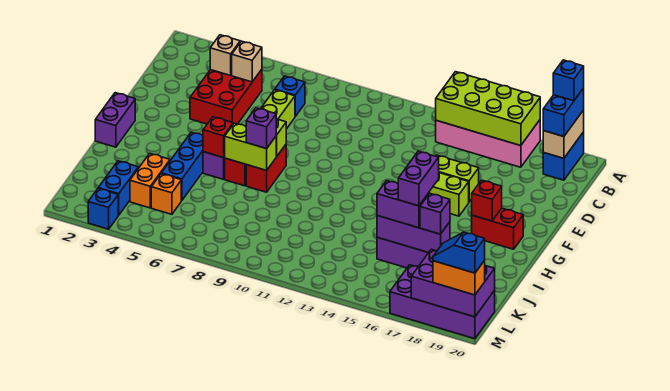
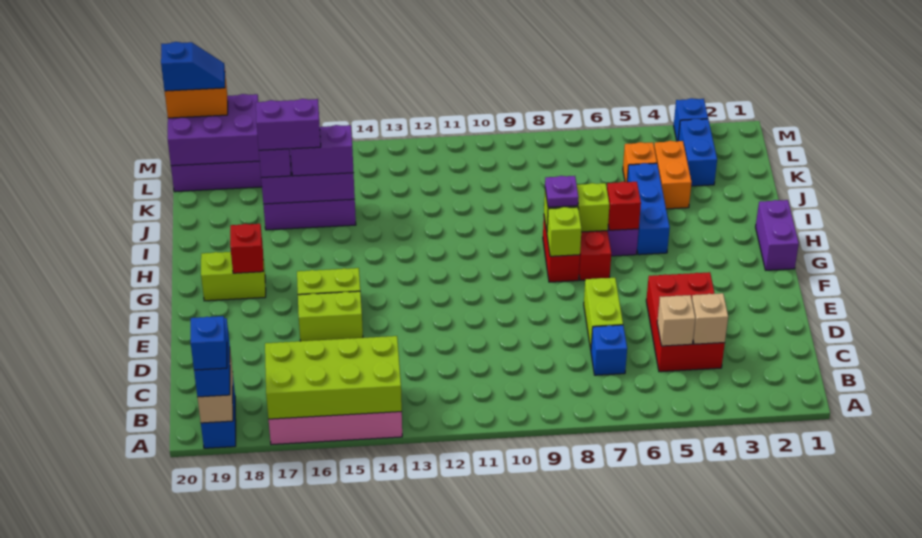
red brick G18:G19 level 1 -> lime brick G18:G19 level 1
purple brick H8 level 3 -> purple plate H8 level 3
purple brick I16:J16 level 4 -> purple brick J16:J17 level 4

